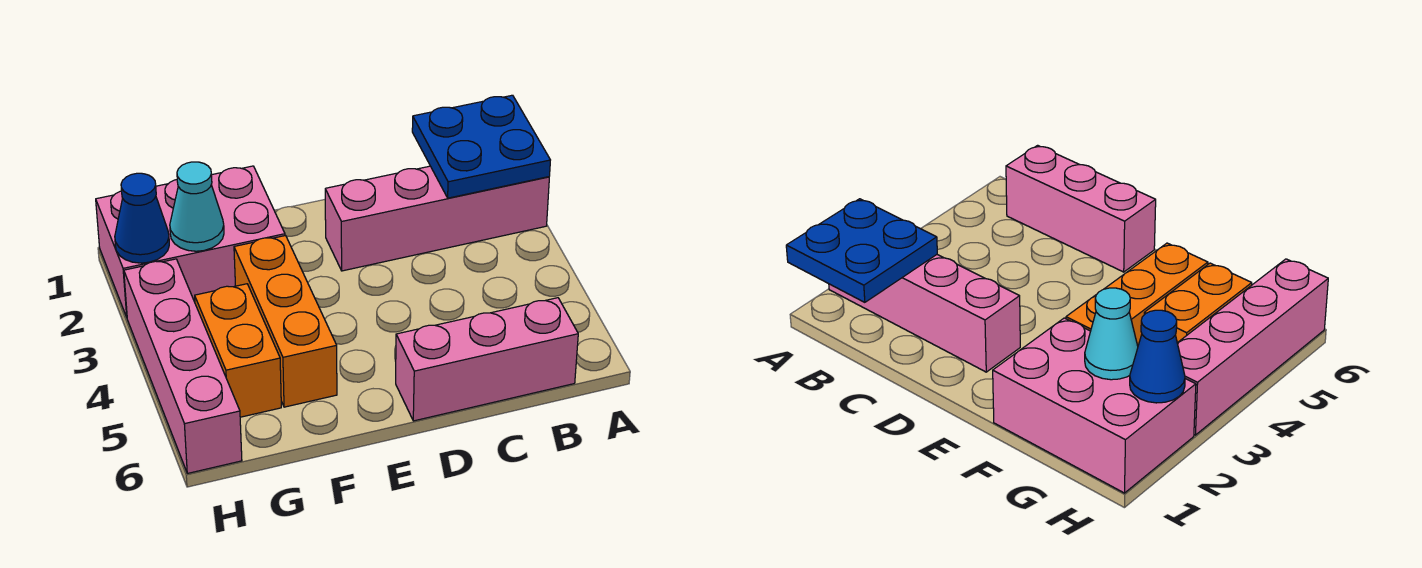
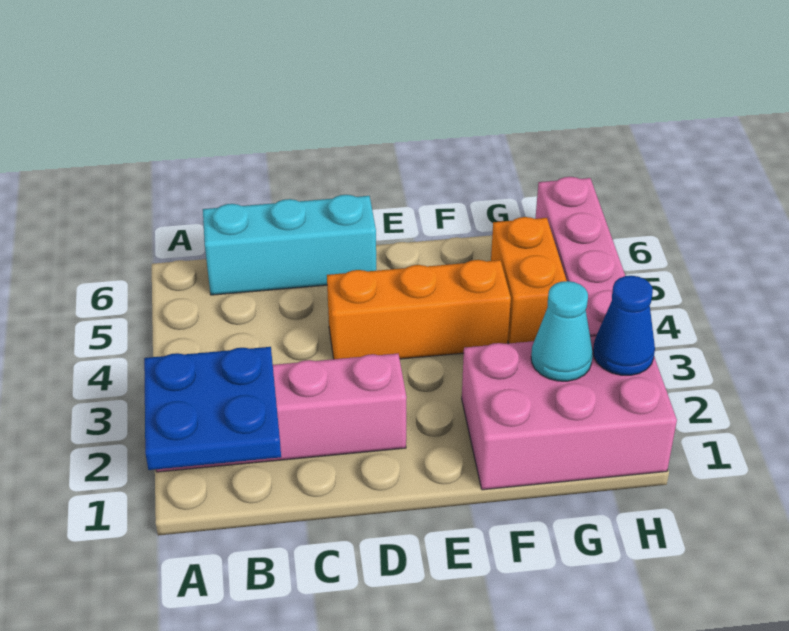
pink brick B6:D6 level 1 -> cyan brick B6:D6 level 1
orange brick F3:F5 level 1 -> orange brick D4:F4 level 1

